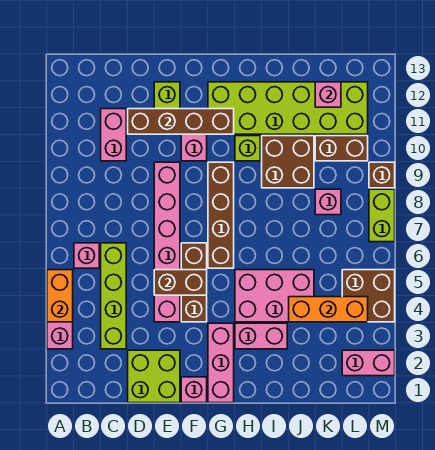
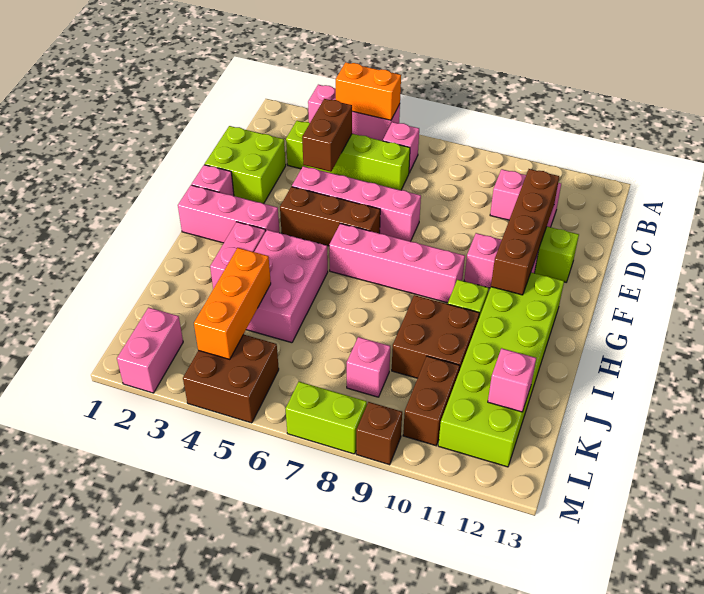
pink brick E4:E9 level 1 -> pink brick E4:E7 level 1
brown brick E5:F5 level 2 -> brown brick C4:D4 level 2
brown brick G6:G9 level 1 -> pink brick G6:G9 level 1

